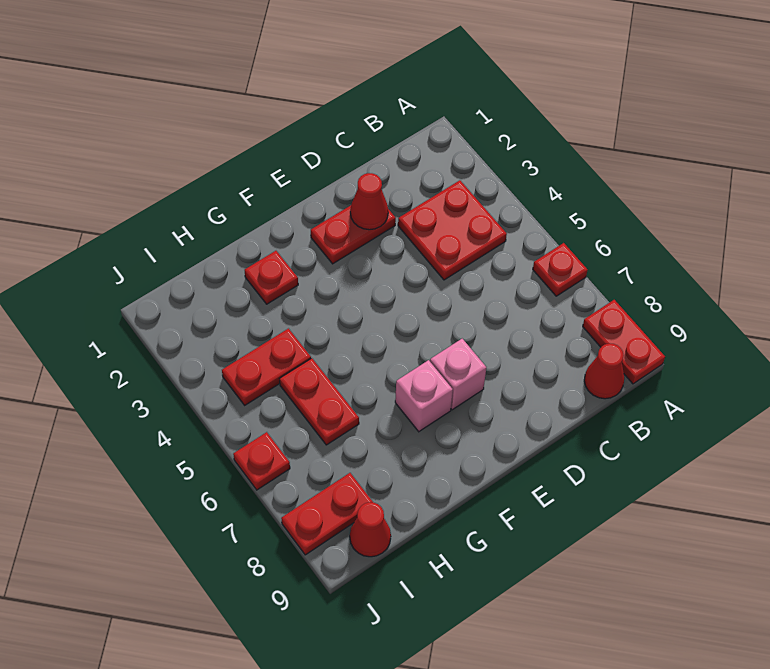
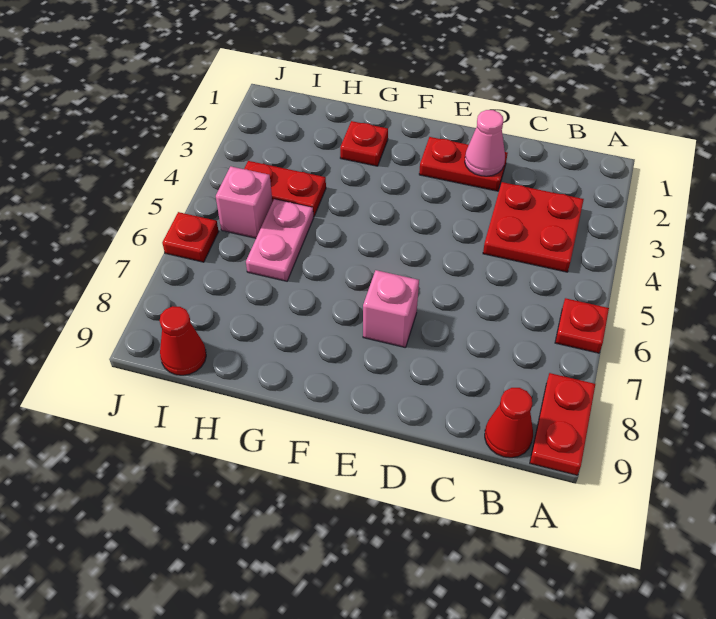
red cone D2 level 2 -> pink cone D2 level 2
pink brick F7 level 1 -> pink brick I5 level 1
red plate H5:H6 level 1 -> pink plate H5:H6 level 1
red plate I8:J8 level 1 -> none

